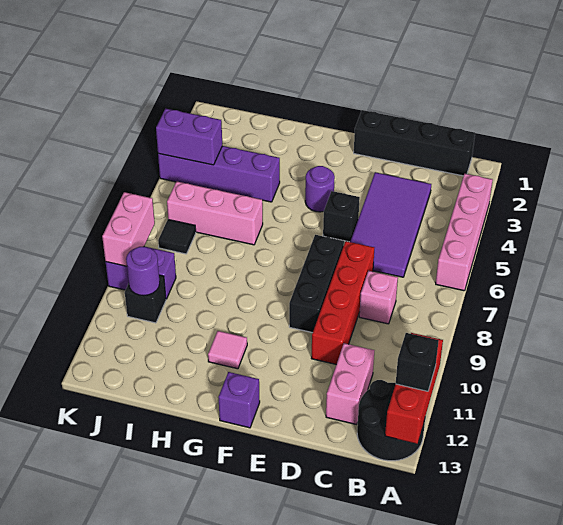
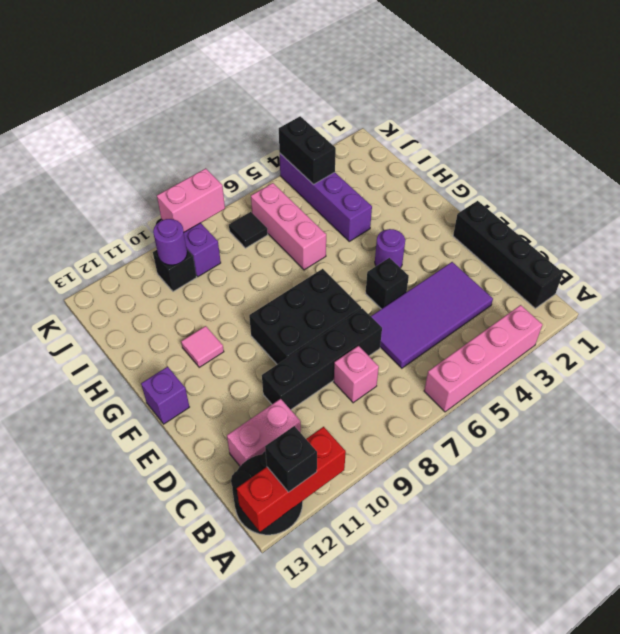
red brick D7:D10 level 1 -> black brick D7:D10 level 1
black brick E7:E9 level 1 -> black brick E7:F9 level 1
purple brick J4:K4 level 2 -> black brick J4:K4 level 2

